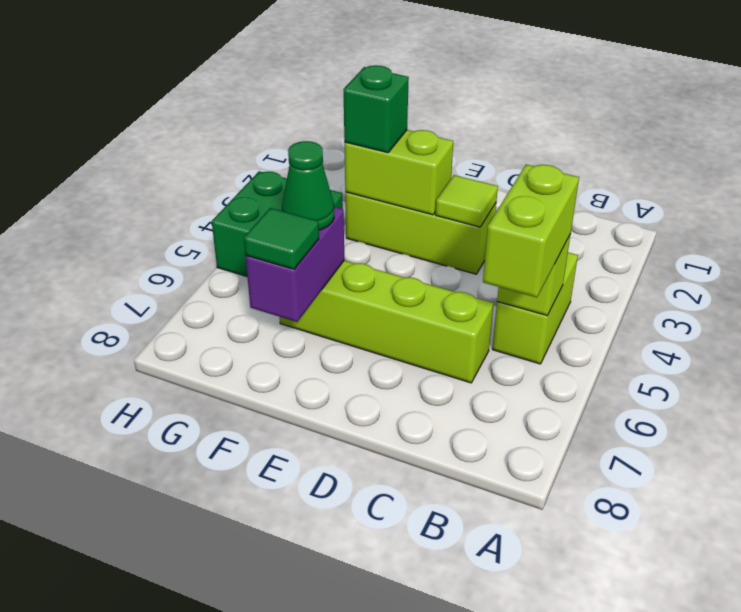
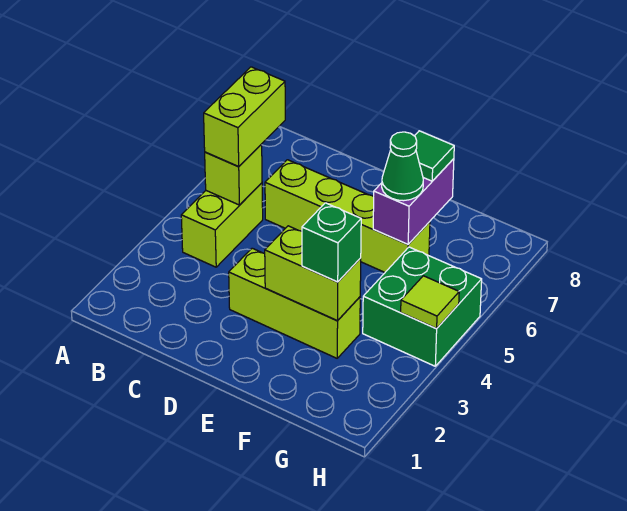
lime tile D3 level 2 -> lime tile H4 level 2

